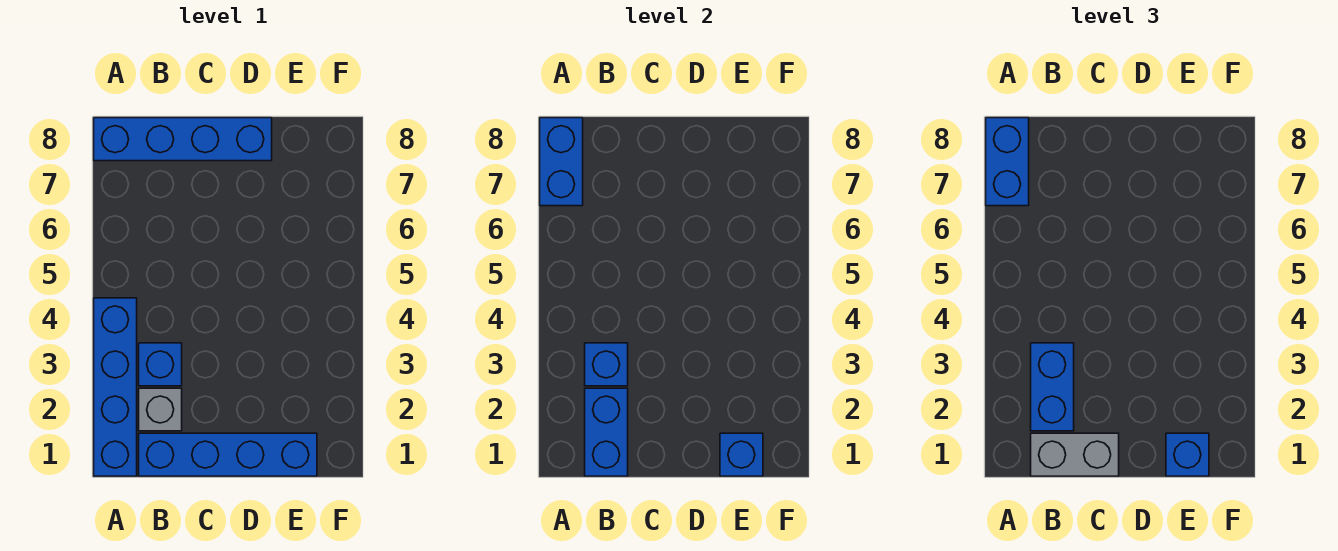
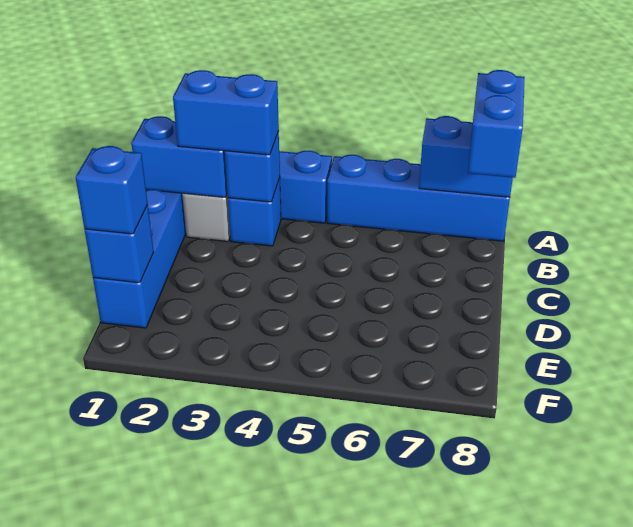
blue brick A7:A8 level 3 -> blue brick A8:B8 level 3
blue brick A8:D8 level 1 -> blue brick A5:A8 level 1
grey brick B1:C1 level 3 -> none

